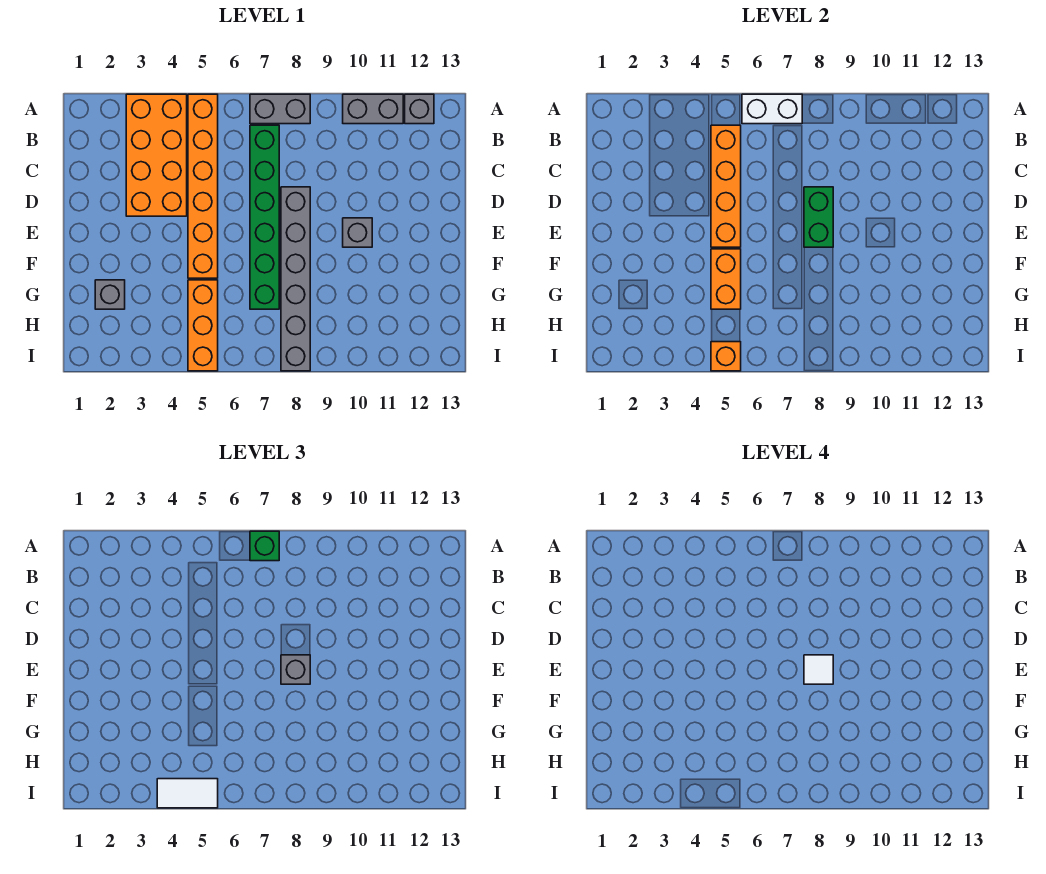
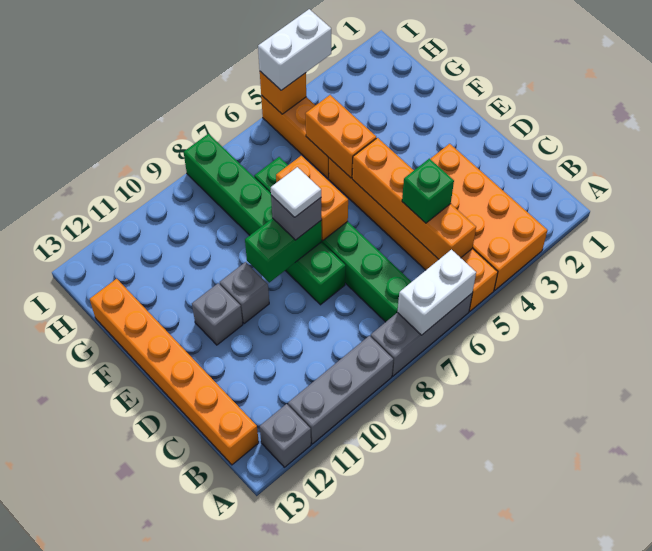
grey brick A7:A8 level 1 -> grey brick A6:A8 level 1
green brick A7 level 3 -> green brick C5 level 3
grey brick A10:A11 level 1 -> grey brick A9:A11 level 1
none -> orange brick B13:G13 level 1
grey brick D8:I8 level 1 -> green brick D8:I8 level 1
green brick D8:E8 level 2 -> green brick E8:E9 level 2
none -> orange brick E7:F7 level 2
grey brick G2 level 1 -> grey brick E11 level 1
white tile I4:I5 level 3 -> white brick I4:I5 level 3

